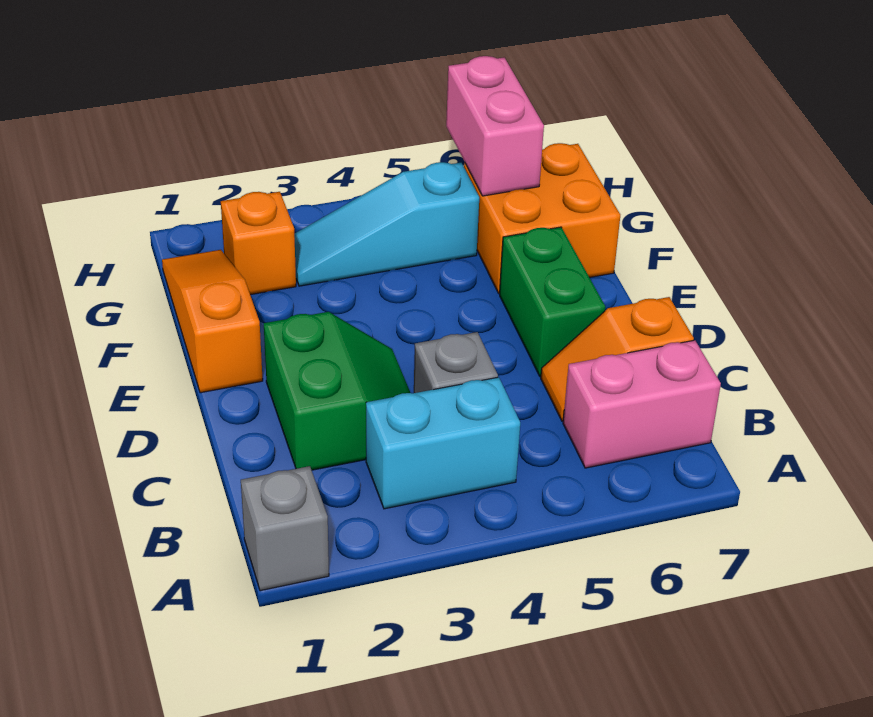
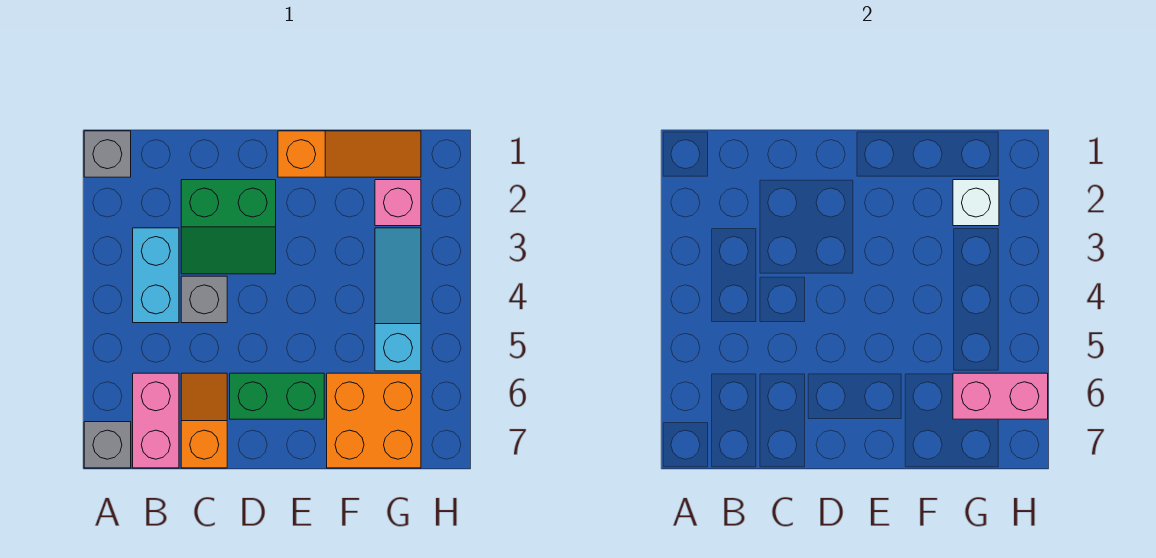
none -> grey brick A7 level 1
orange brick G2 level 1 -> pink brick G2 level 1
none -> white brick G2 level 2

